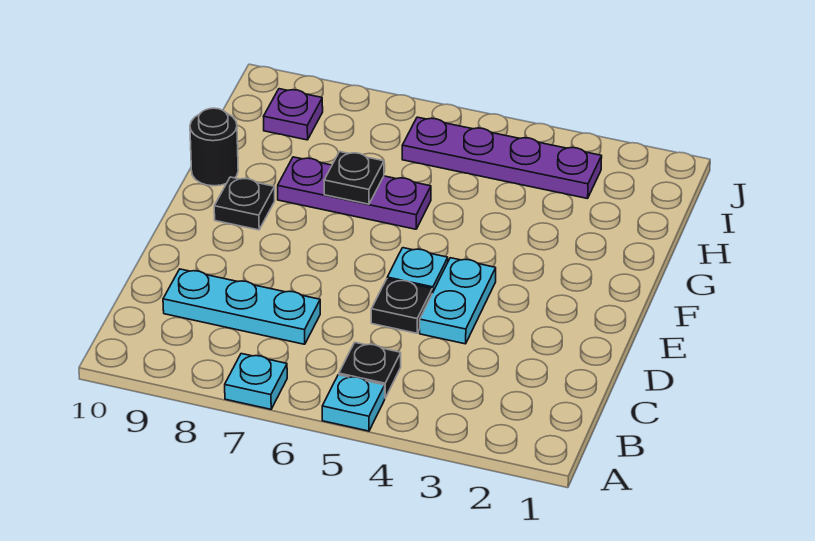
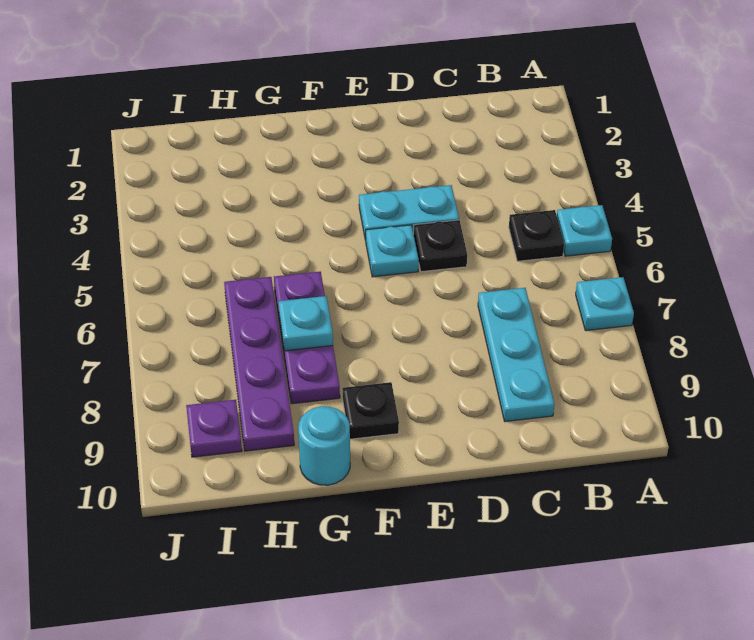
black plate G7 level 2 -> cyan plate G7 level 2
black round brick G10 level 1 -> cyan round brick G10 level 1
purple plate I3:I6 level 1 -> purple plate H6:H9 level 1

